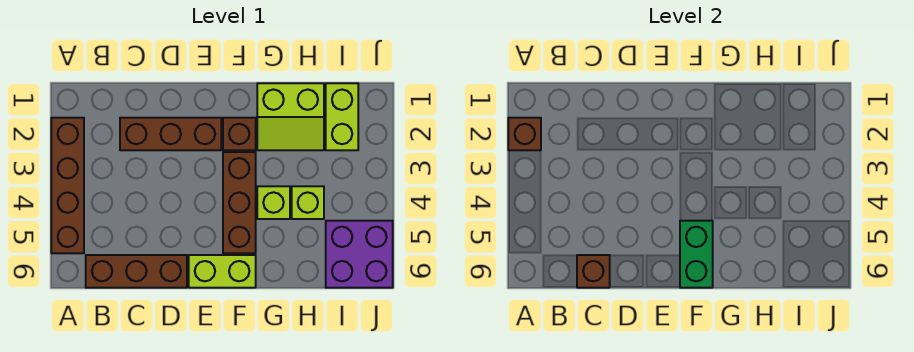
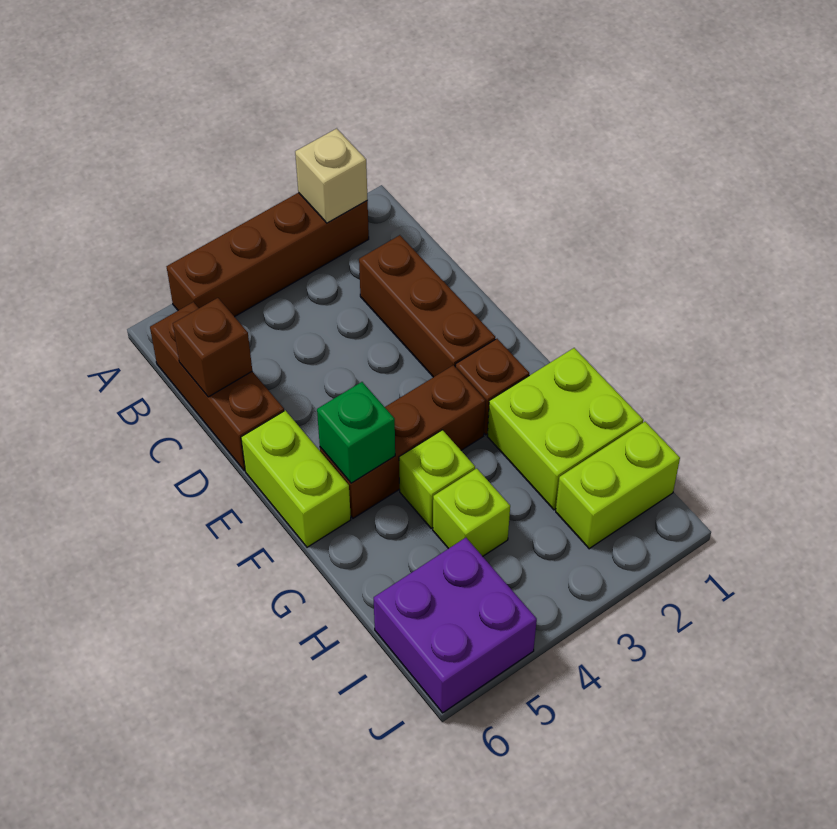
brown brick A2 level 2 -> tan brick A2 level 2
green brick F5:F6 level 2 -> green brick F5 level 2
lime slope G1:H2 level 1 top 1 -> lime brick G1:H2 level 1

